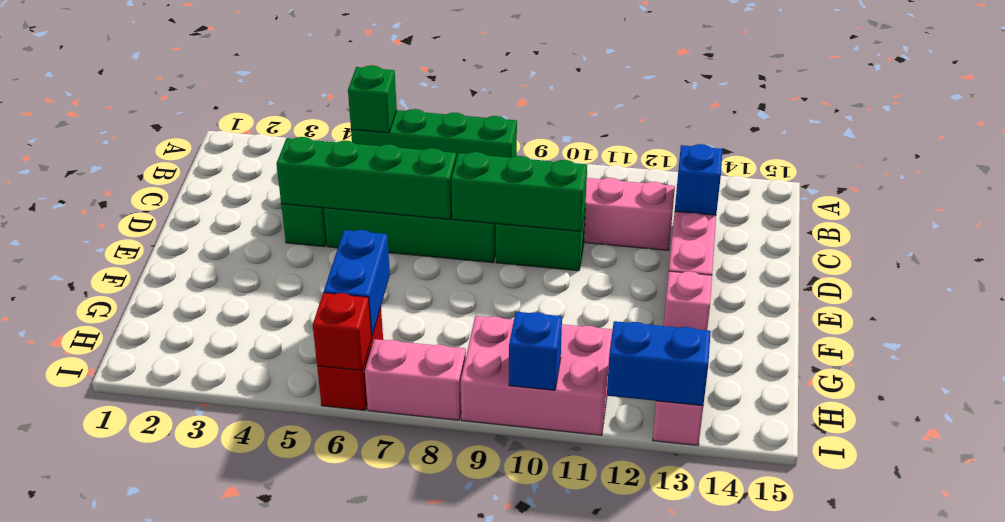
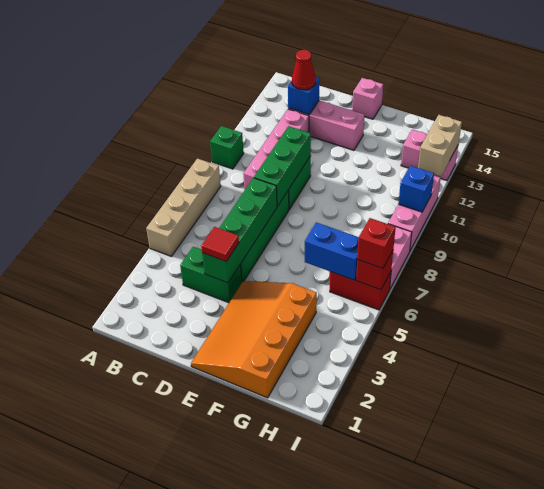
green brick A5:A8 level 1 -> tan brick A5:A8 level 1
green brick A5 level 2 -> green brick A10 level 1
none -> red cone C13 level 3
none -> red tile D4 level 3
none -> orange slope E1:G4 level 1 top G
pink brick F13 level 1 -> pink brick E15 level 1
pink brick H9:I11 level 1 -> pink brick I9:I11 level 1
none -> red brick I6 level 3
blue brick I12:I13 level 2 -> tan brick I12:I13 level 2

